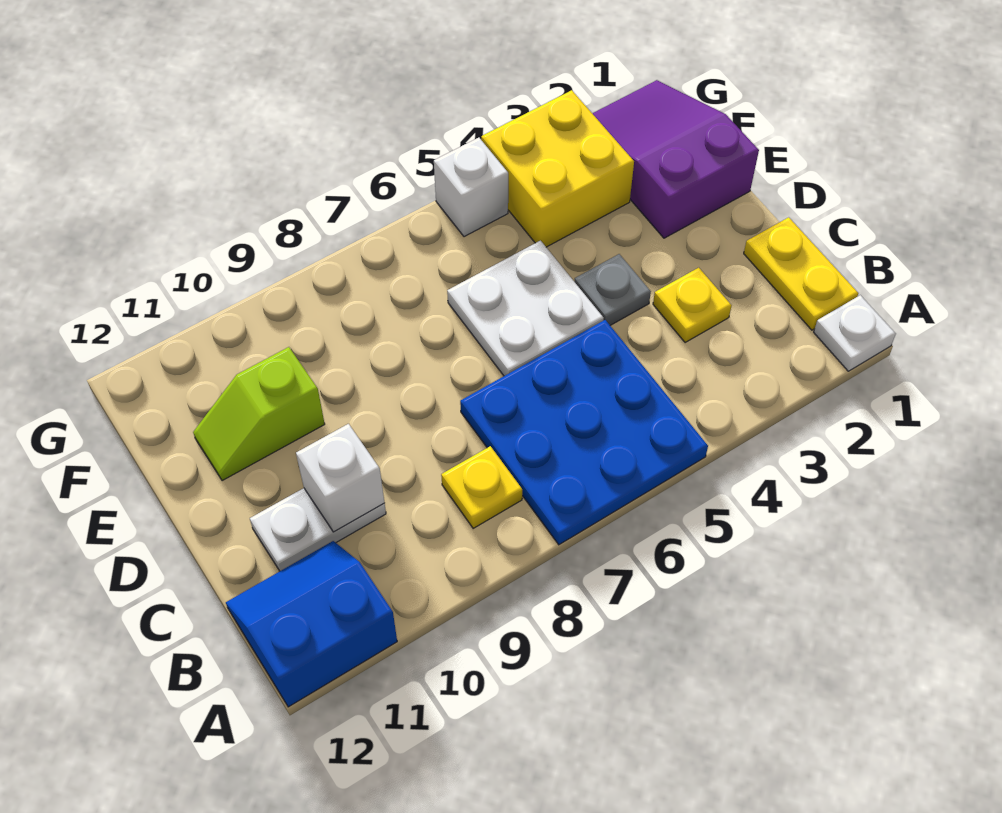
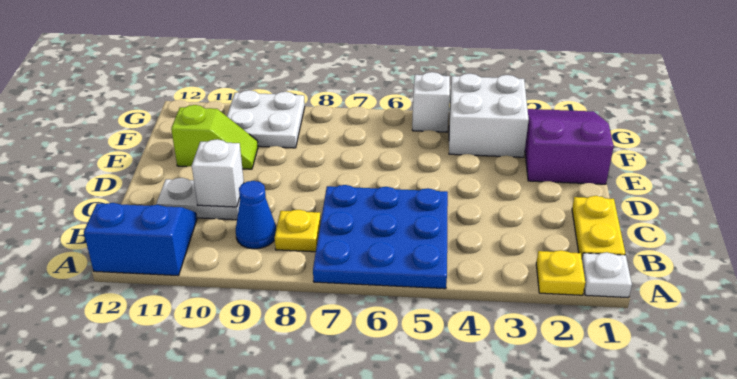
none -> blue cone B9 level 1
yellow plate C3 level 1 -> yellow plate A2 level 1
grey plate D4 level 1 -> none
white plate D5:E6 level 1 -> white plate F9:G10 level 1
lime slope E10:E11 level 1 top 10 -> lime slope E10:E11 level 1 top 11
yellow brick F3:G4 level 1 -> white brick F3:G4 level 1

